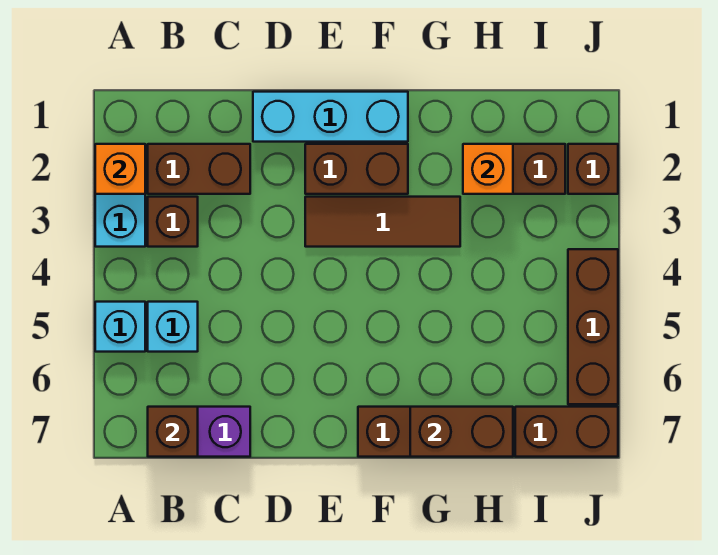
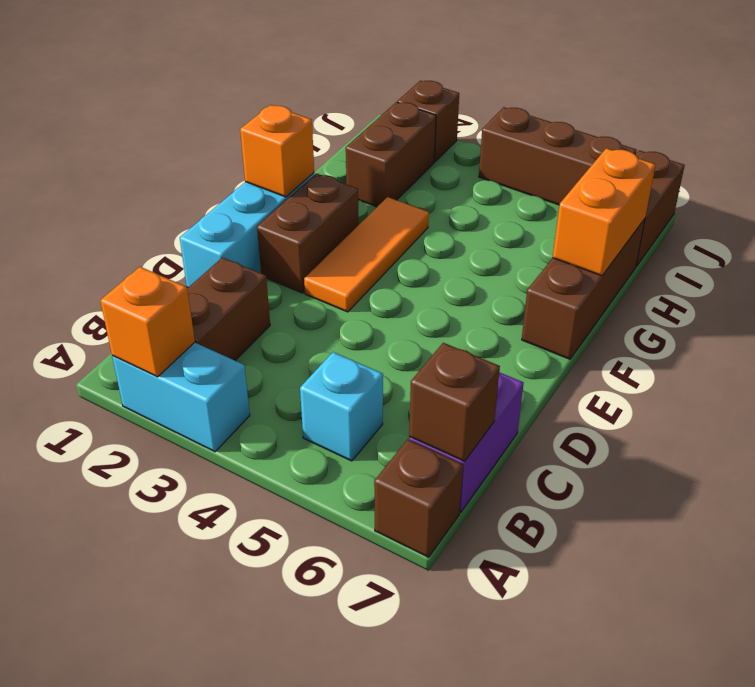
cyan brick A5 level 1 -> none
brown brick B3 level 1 -> brown brick A7 level 1
brown tile E3:G3 level 1 -> orange tile E3:G3 level 1
brown brick G7:H7 level 2 -> orange brick G7:H7 level 2
orange brick H2 level 2 -> orange brick F1 level 2

